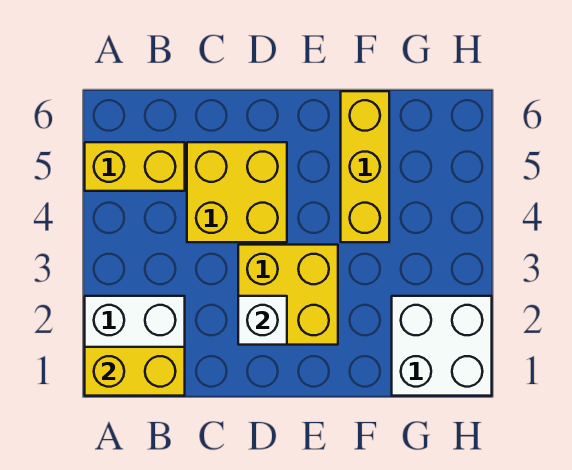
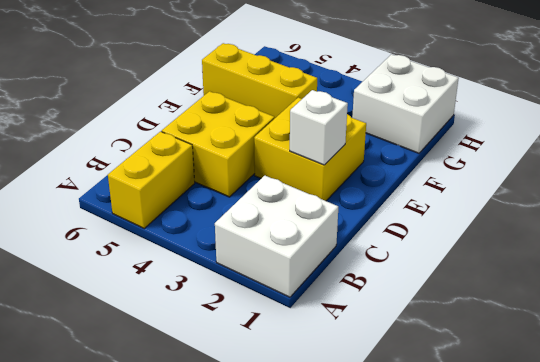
yellow brick A1:B1 level 2 -> none

